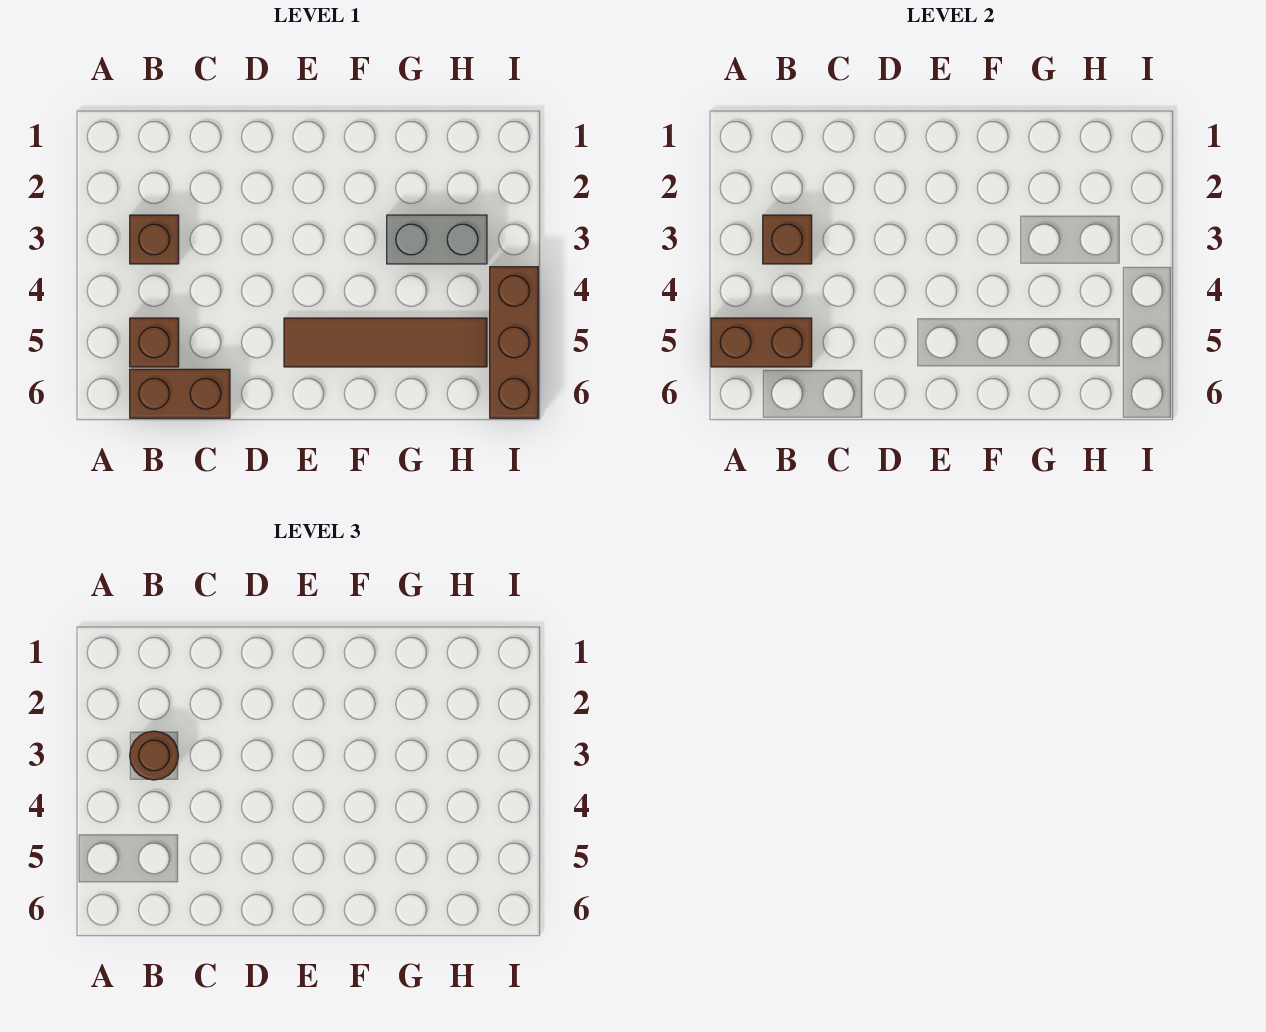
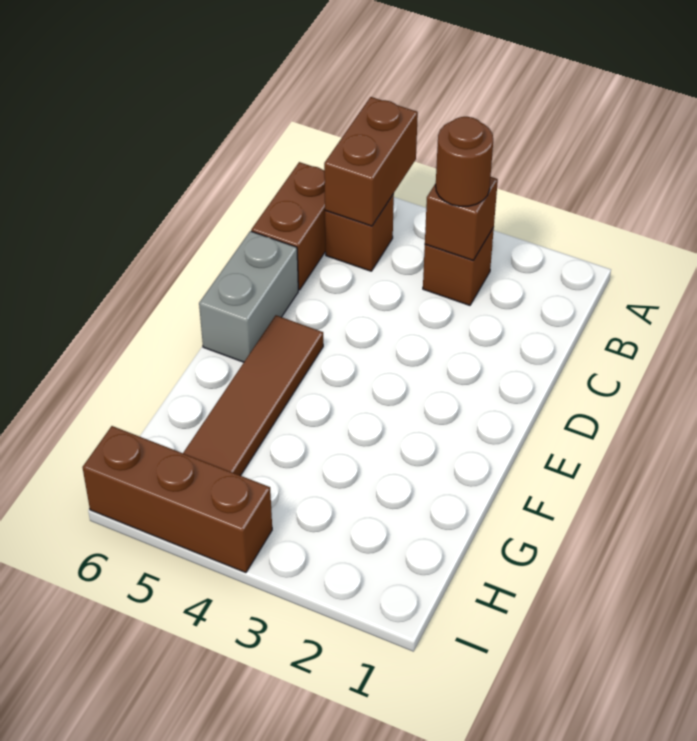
grey brick G3:H3 level 1 -> grey brick D6:E6 level 1

